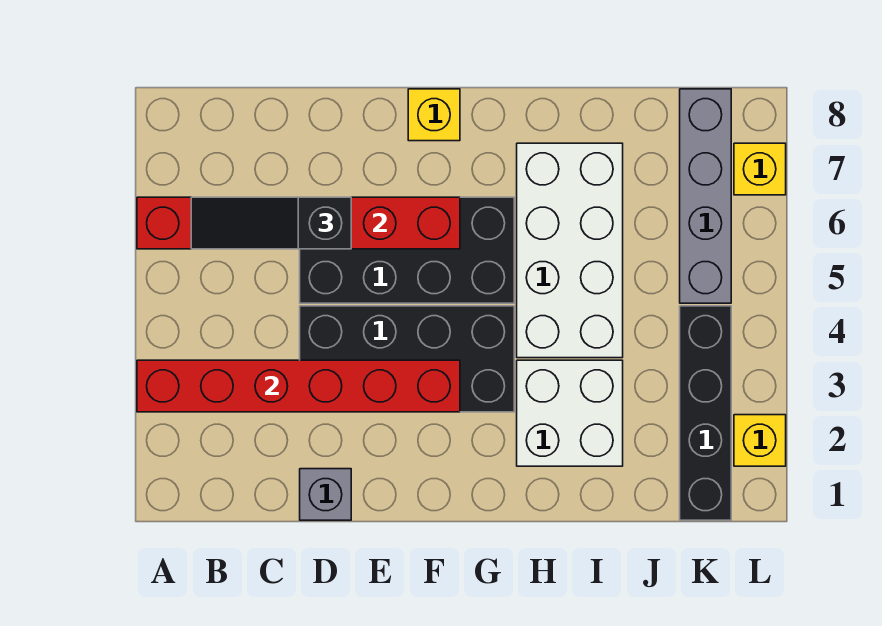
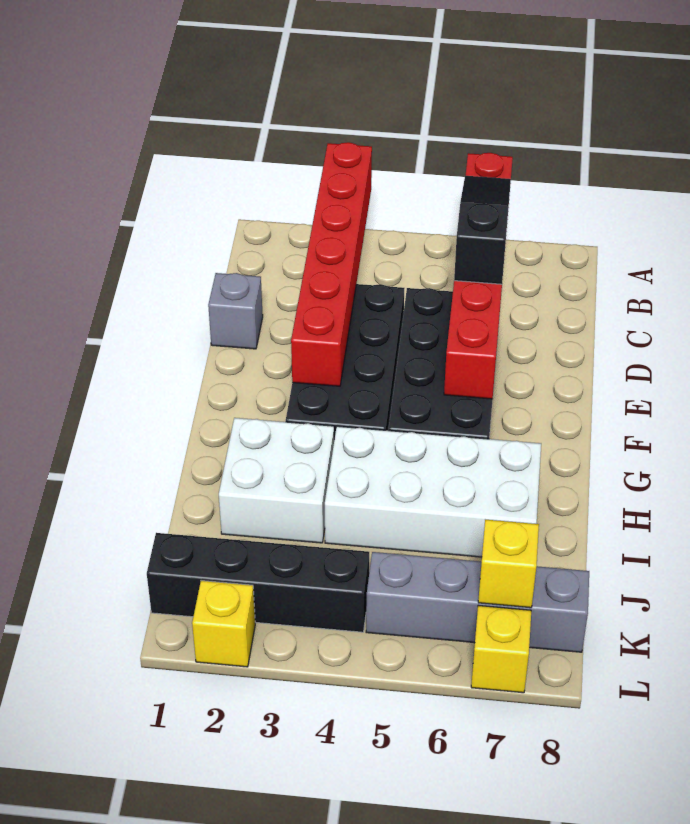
yellow brick F8 level 1 -> yellow brick K7 level 2

